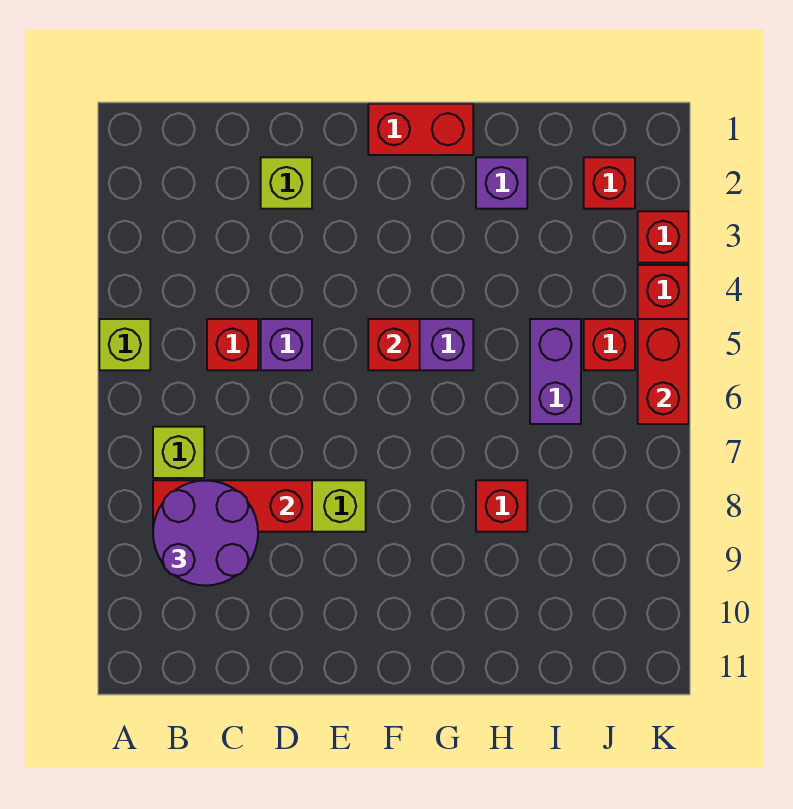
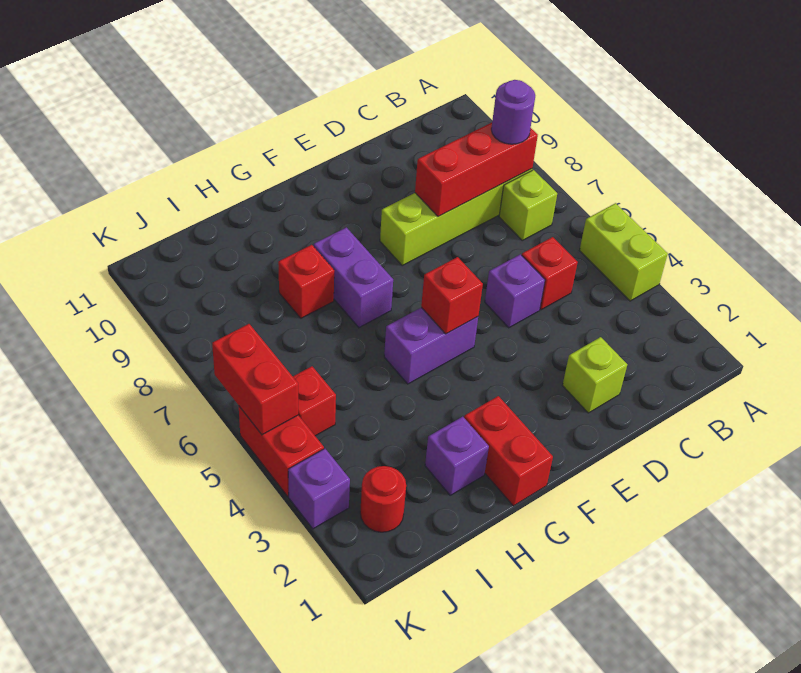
lime brick A5 level 1 -> lime brick A4:A5 level 1
purple round brick B8:C9 level 3 -> purple round brick B8 level 3
red brick F1:G1 level 1 -> red brick G1:G2 level 1
purple brick I5:I6 level 1 -> purple brick G7:G8 level 1
red brick J2 level 1 -> red round brick J2 level 1
red brick K3 level 1 -> purple brick K3 level 1

